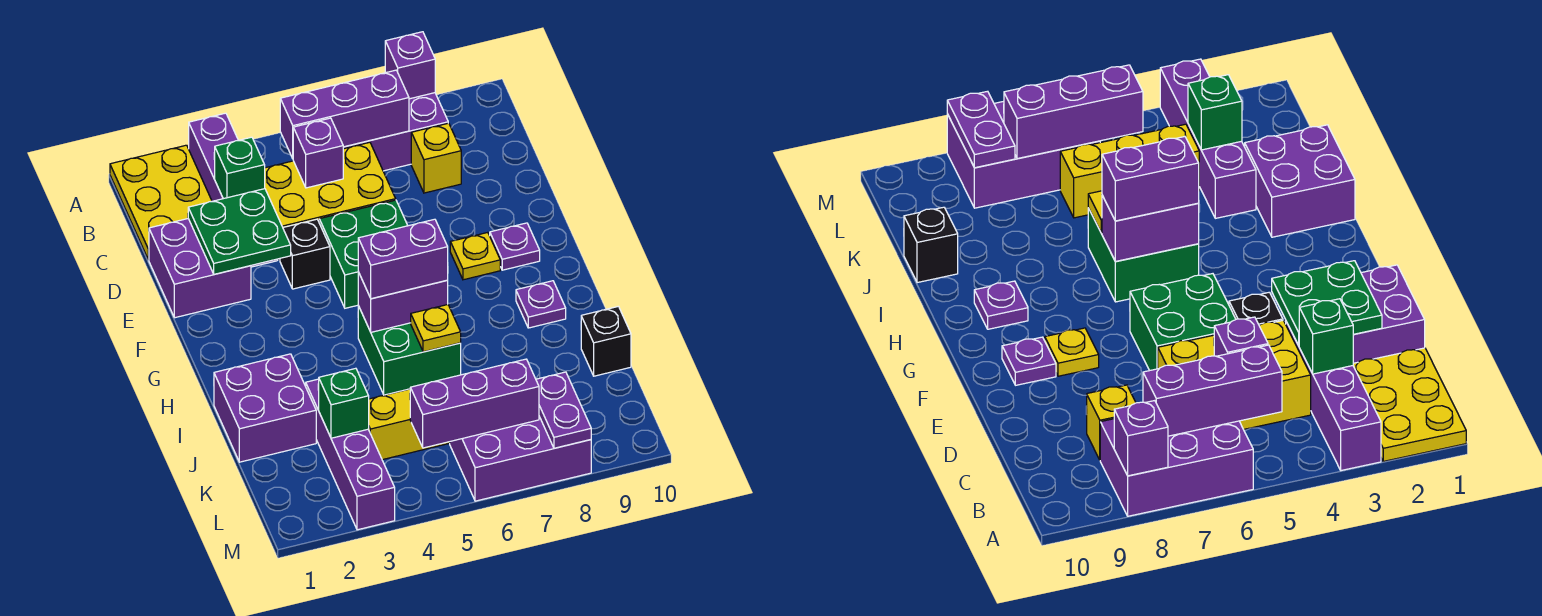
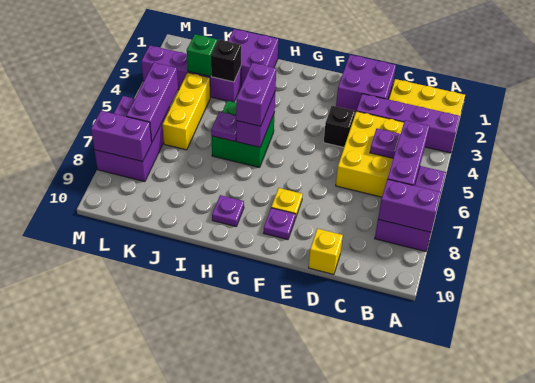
purple brick A8 level 2 -> purple brick A8:B8 level 2
green brick C3 level 2 -> none
purple brick C5 level 2 -> purple plate C5 level 2
yellow brick C8 level 1 -> yellow brick D10 level 1
green plate D2:E3 level 2 -> none
green brick E5:F6 level 1 -> none
yellow plate I6 level 2 -> purple plate I6 level 2
black brick J10 level 1 -> black brick J3 level 2
purple plate L8:M8 level 2 -> purple brick L8:M8 level 2

